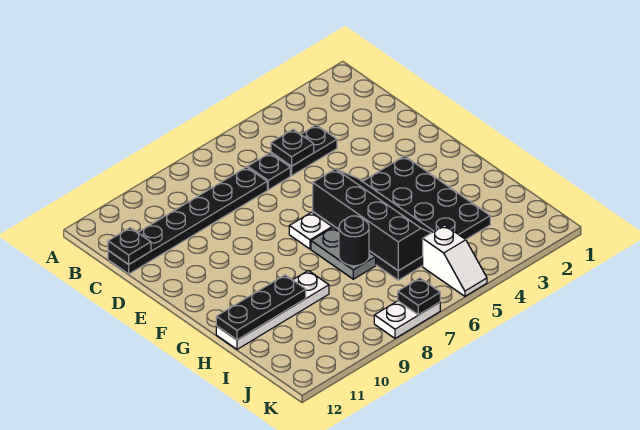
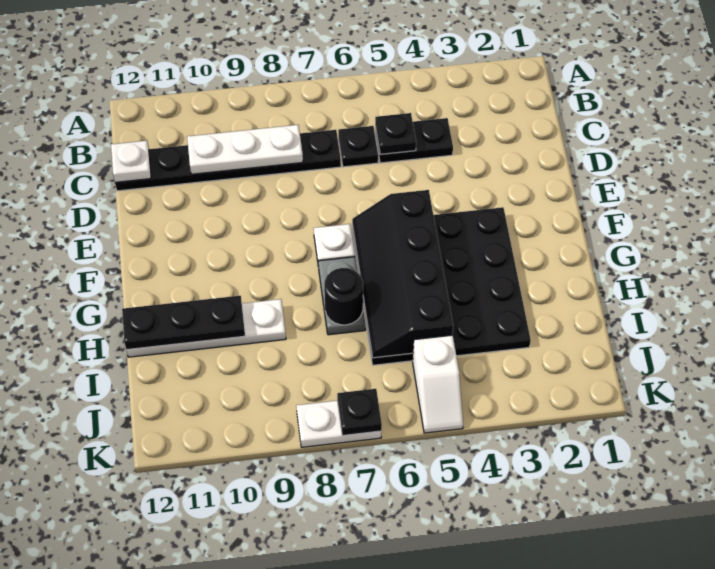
none -> white plate C8:C10 level 2
black plate C12 level 2 -> white plate C12 level 2
black slope F5:I6 level 2 top 6 -> black slope F5:I6 level 2 top 5

